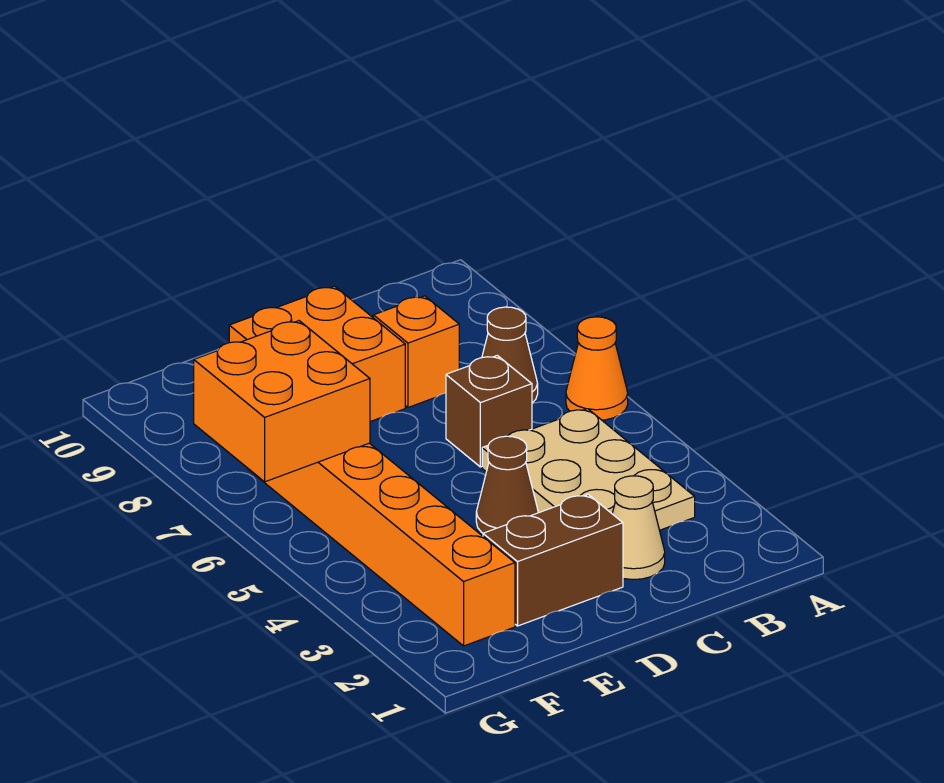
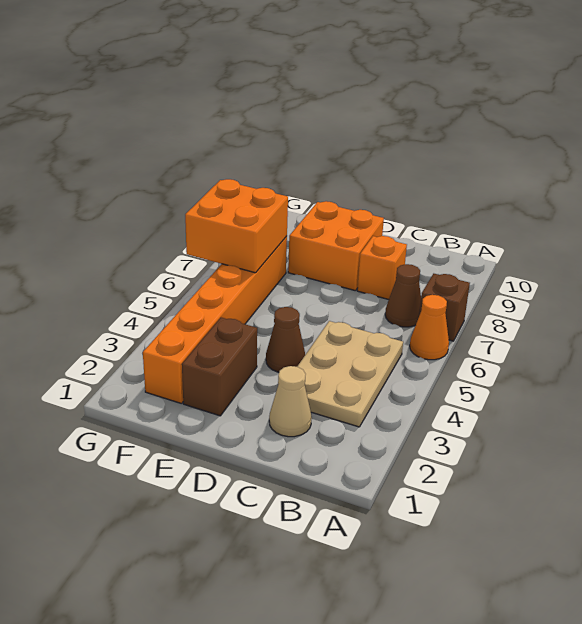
brown brick C6 level 1 -> brown brick A7 level 1
brown brick D2:E2 level 1 -> brown brick E2:E3 level 1

